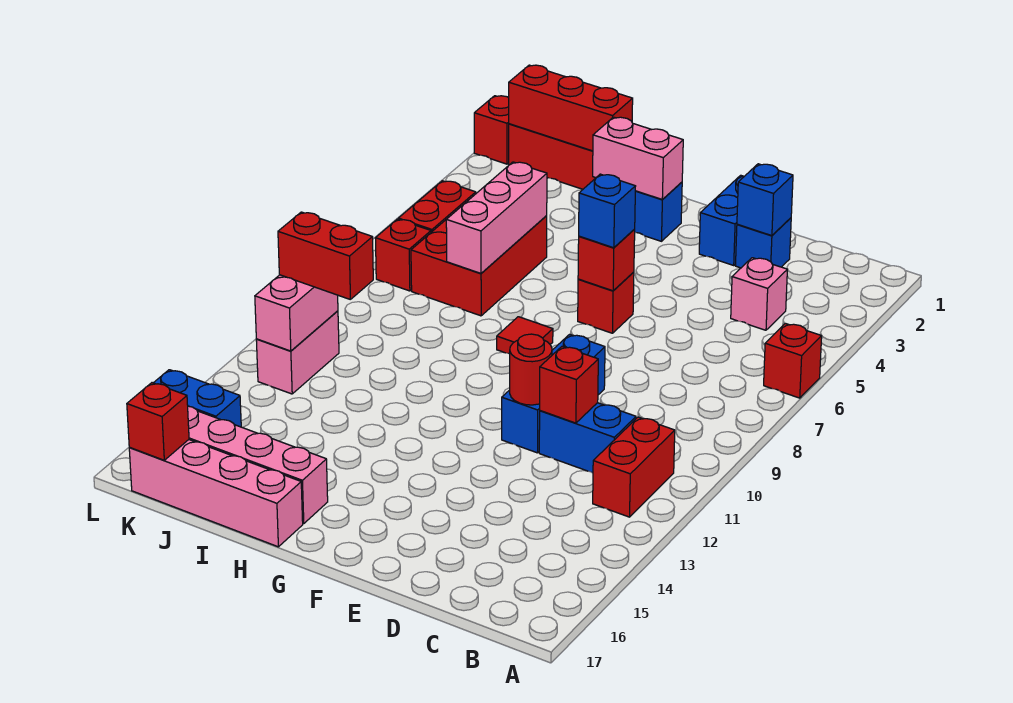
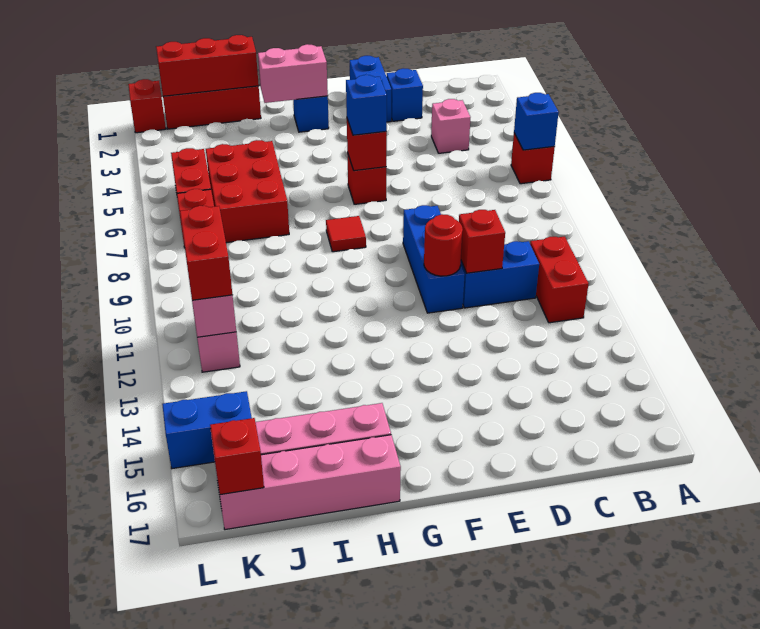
blue brick D2 level 2 -> blue brick A6 level 2
pink brick I5:I7 level 2 -> none
red brick J11:K11 level 3 -> red brick K11:K12 level 3

